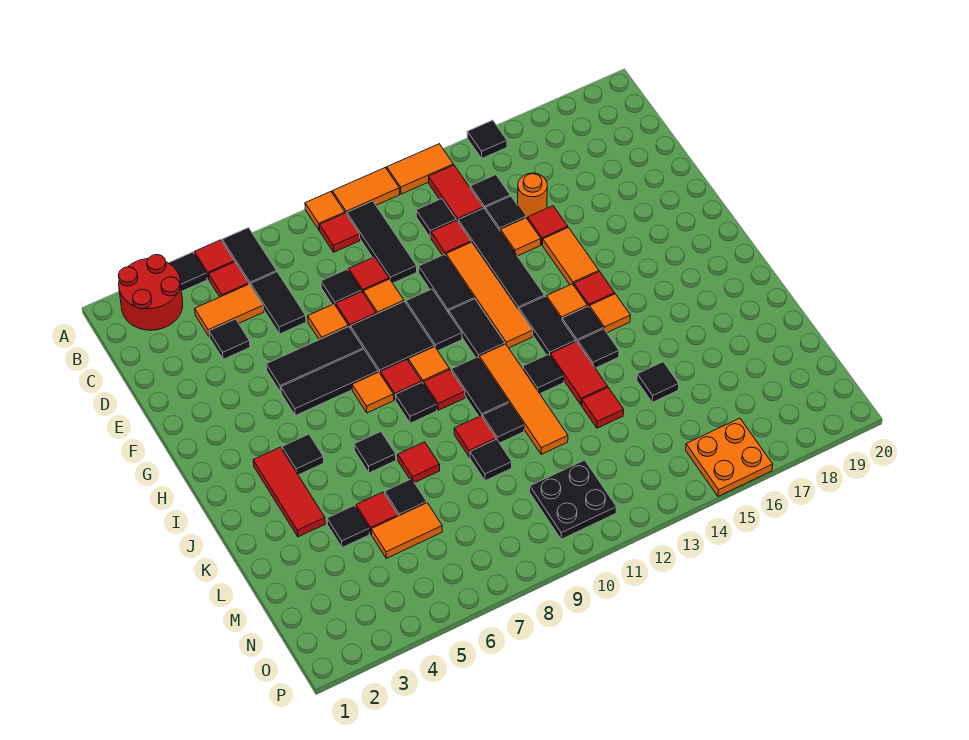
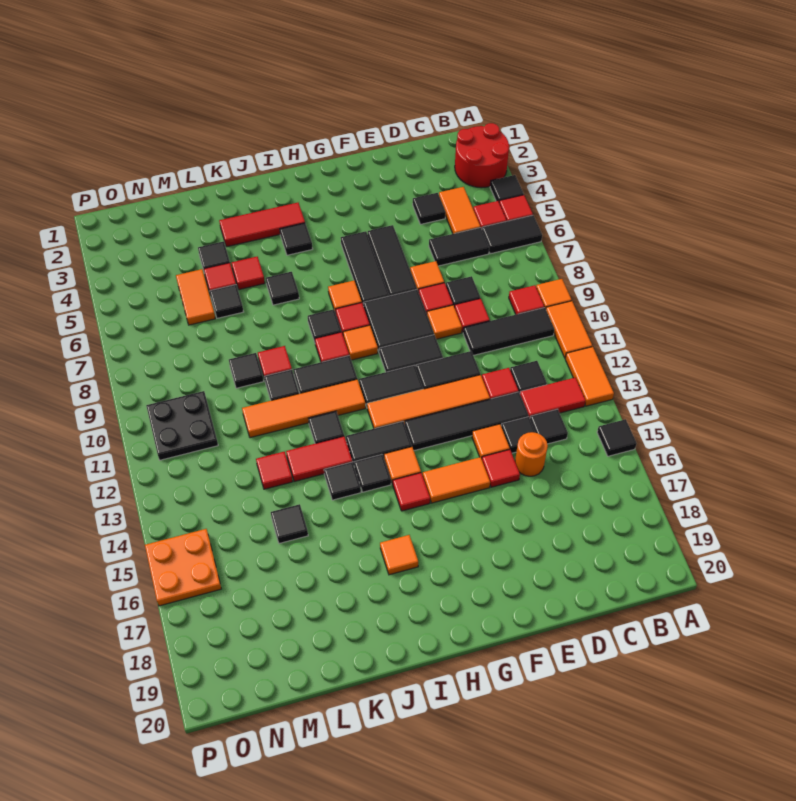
orange tile I15 level 1 -> orange tile I17 level 1
red tile K7 level 1 -> red tile K5 level 1

